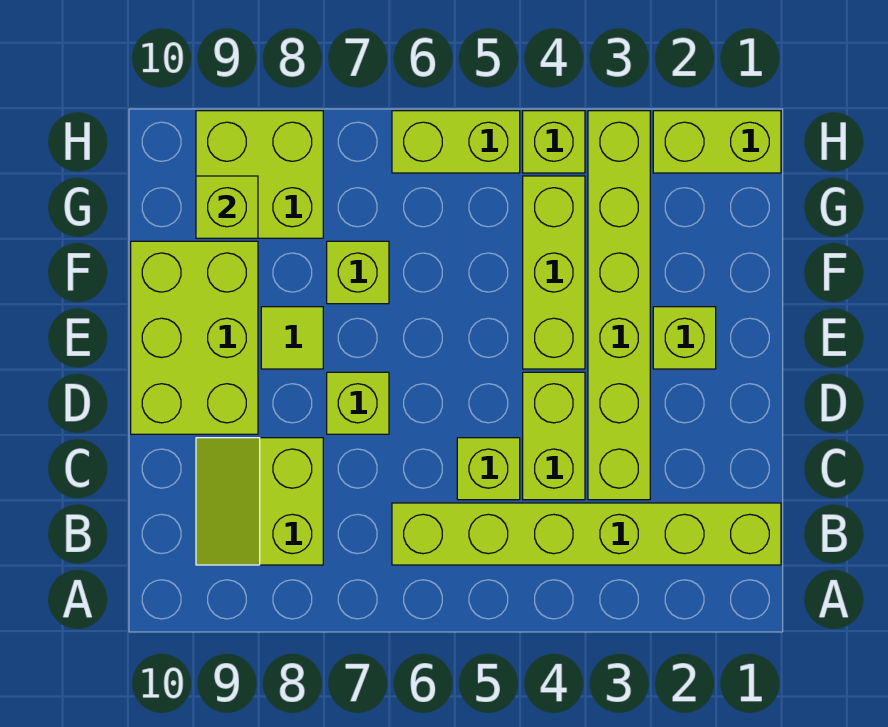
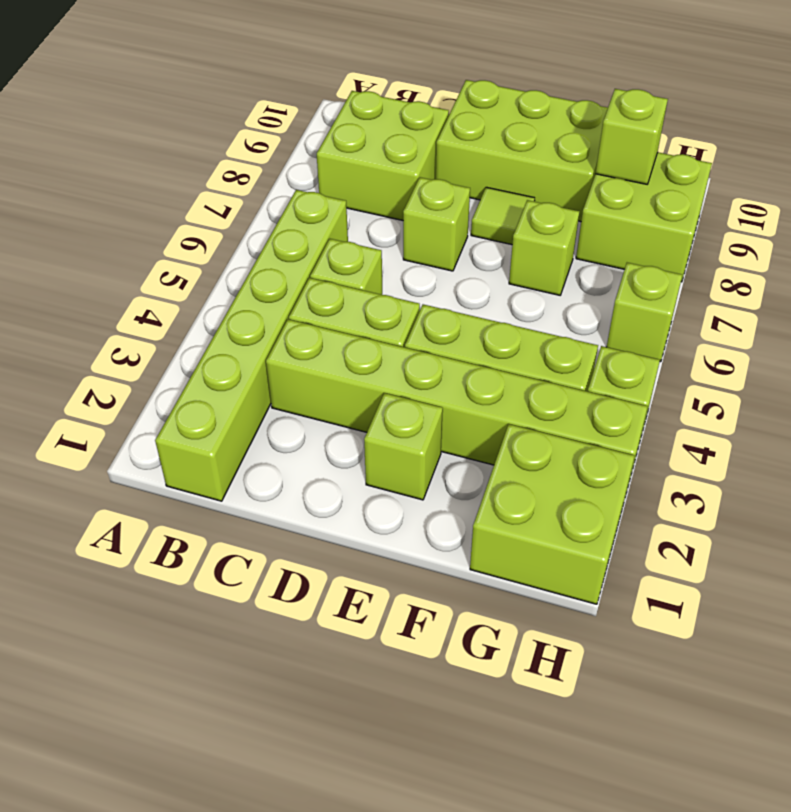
lime slope B8:C9 level 1 top 8 -> lime brick B8:C9 level 1
lime brick H1:H2 level 1 -> lime brick G1:H2 level 1
lime brick H5:H6 level 1 -> lime brick H6 level 1

